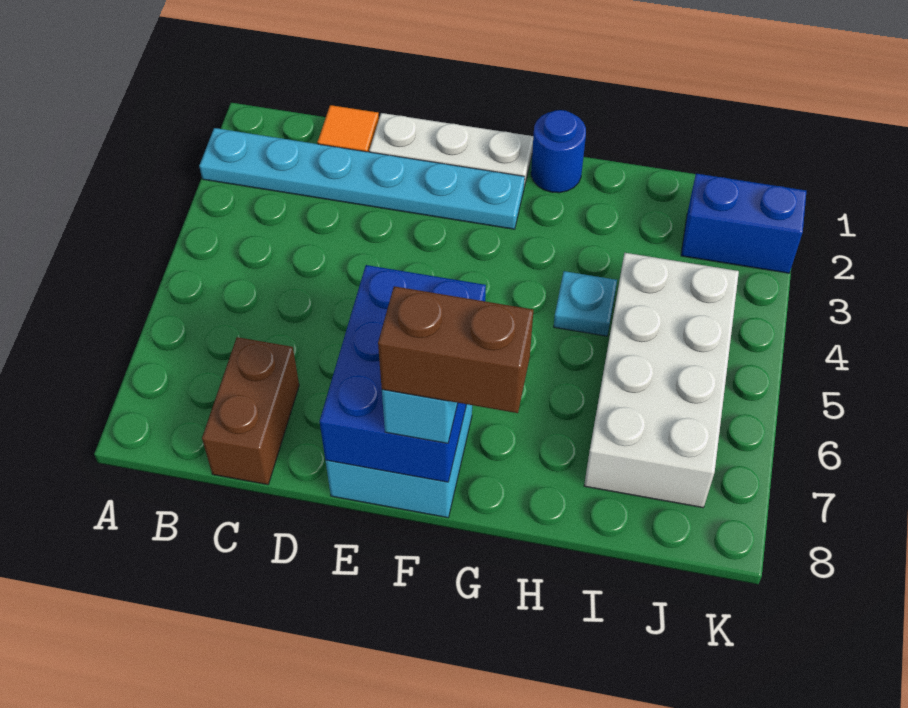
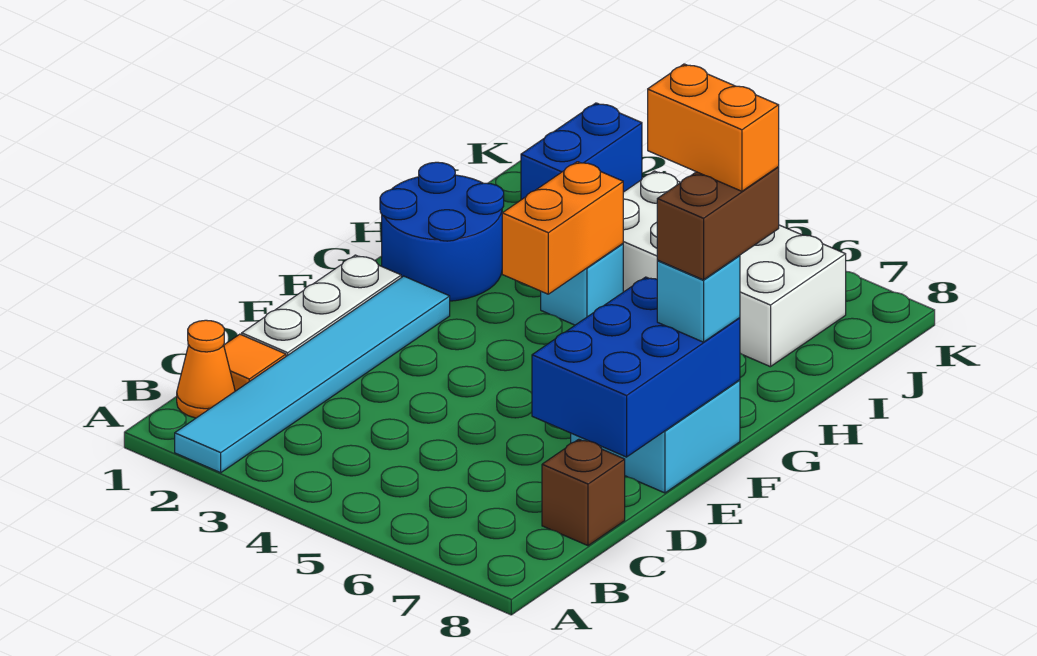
cyan plate A2:F2 level 1 -> cyan tile A2:F2 level 1
none -> orange cone B1 level 1
brown brick C7:C8 level 1 -> brown brick C8 level 1
blue brick E6:F8 level 2 -> blue brick D7:F8 level 2
blue round brick G1 level 1 -> blue round brick G1:H2 level 1
none -> orange brick G4:H4 level 2
none -> orange brick G7:G8 level 5
cyan plate H4 level 1 -> cyan brick H4 level 1

